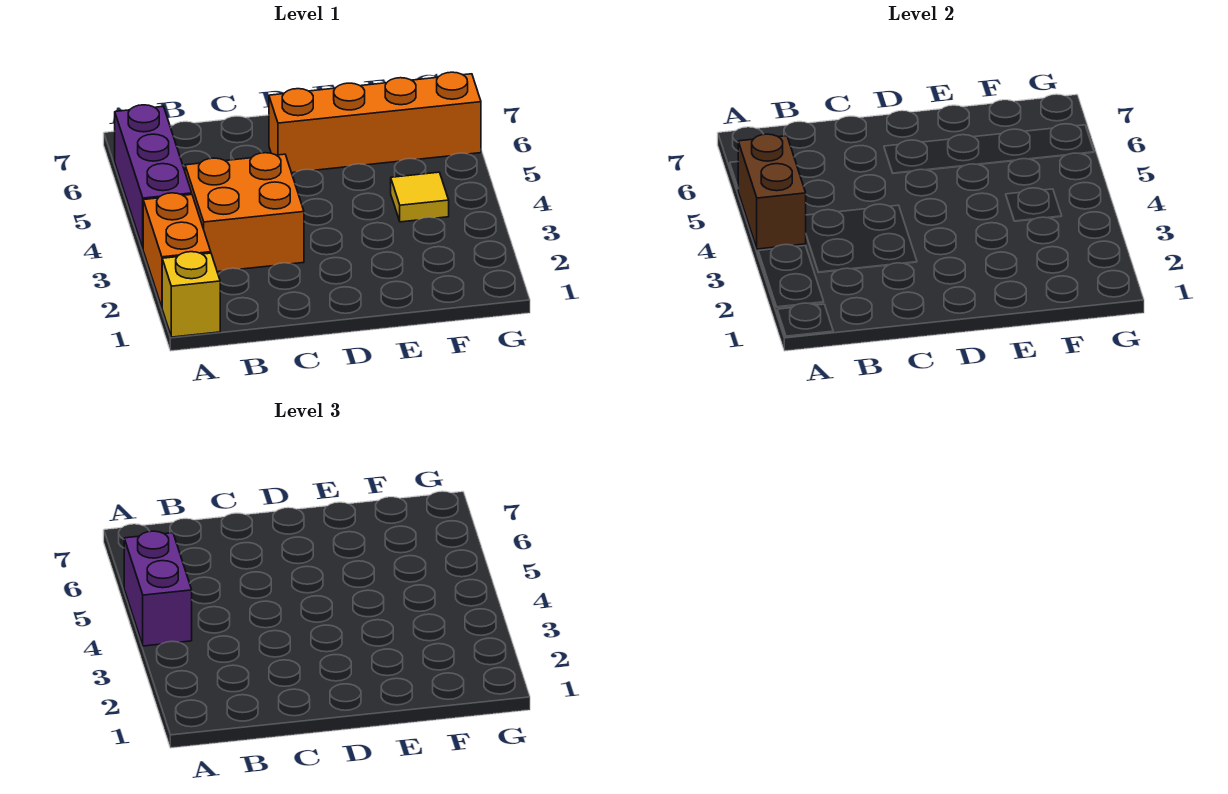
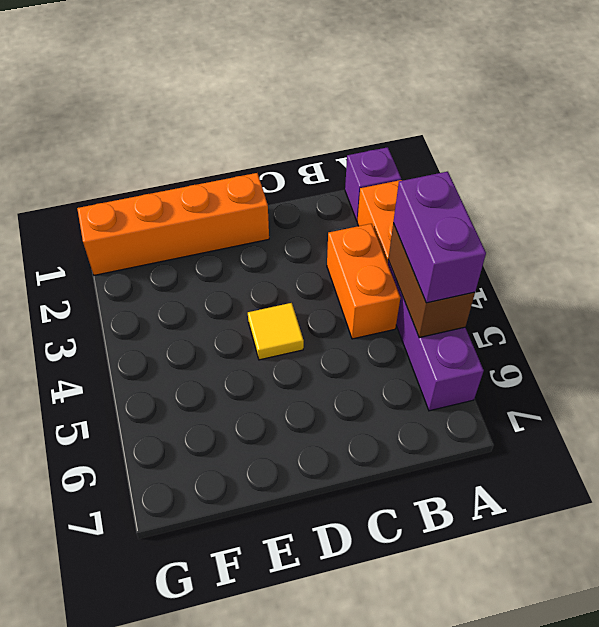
yellow brick A1 level 1 -> purple brick A1 level 1
orange brick B3:C4 level 1 -> orange brick B3:B4 level 1
orange brick D6:G6 level 1 -> orange brick D1:G1 level 1
yellow tile F4 level 1 -> yellow tile D4 level 1

